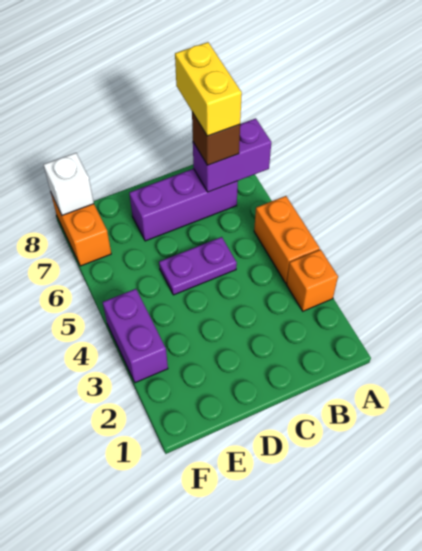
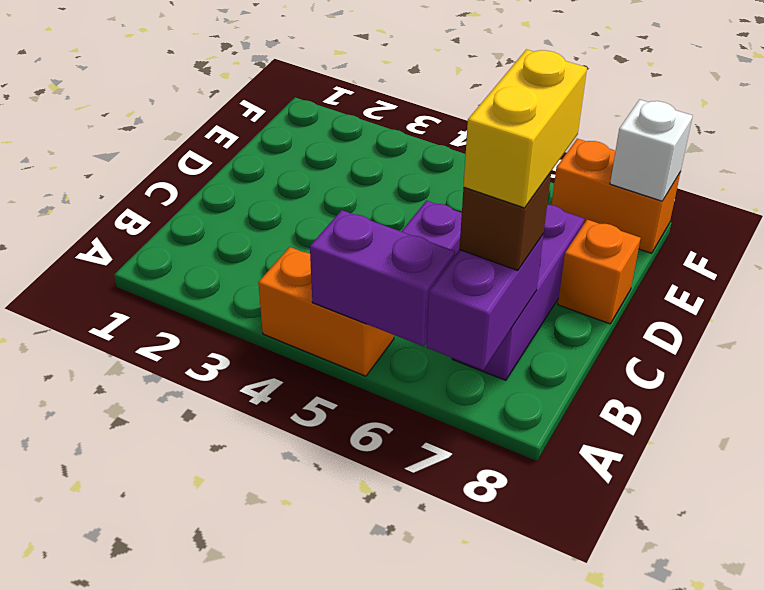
orange brick A3 level 1 -> orange brick D8 level 1
yellow brick B7:B8 level 4 -> yellow brick B7:C7 level 4
purple brick F3:F4 level 1 -> purple brick A5:A6 level 2

